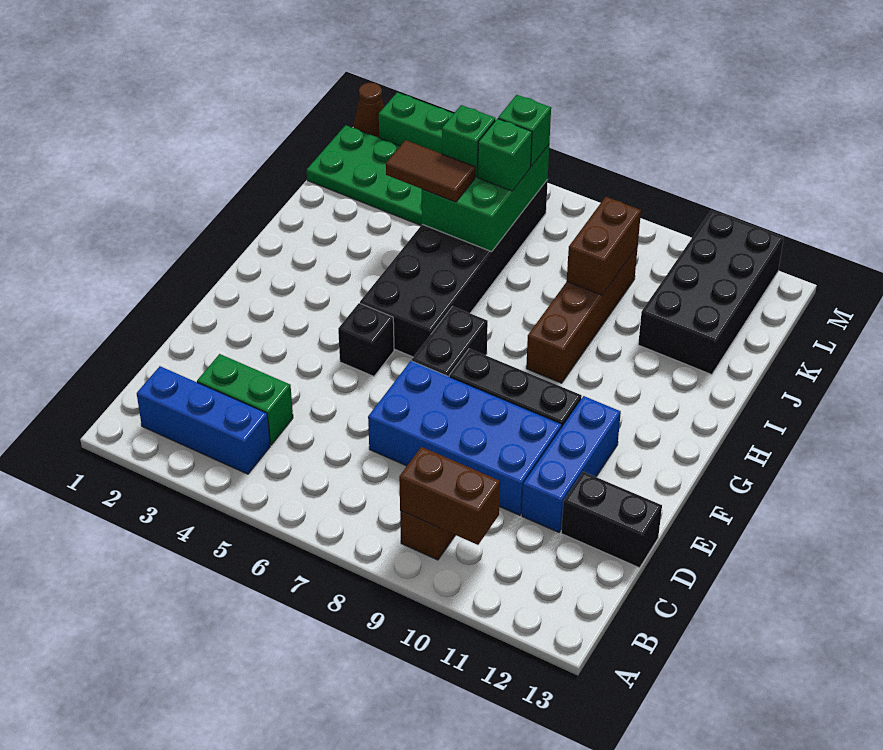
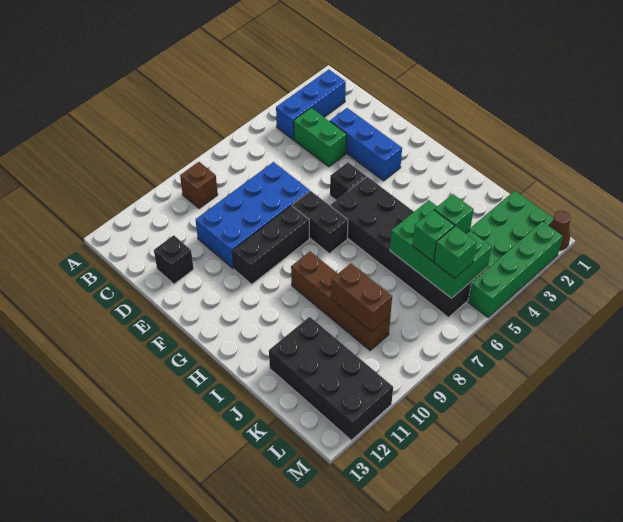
brown brick B9:B10 level 2 -> none
green brick C3:C4 level 1 -> green brick C4:D4 level 1
blue brick D11:F11 level 1 -> blue brick D3:F3 level 1
black brick D12:D13 level 1 -> black brick D12 level 1
brown tile J4:J5 level 3 -> none

